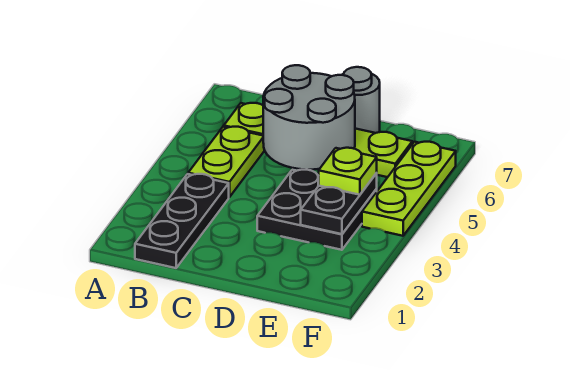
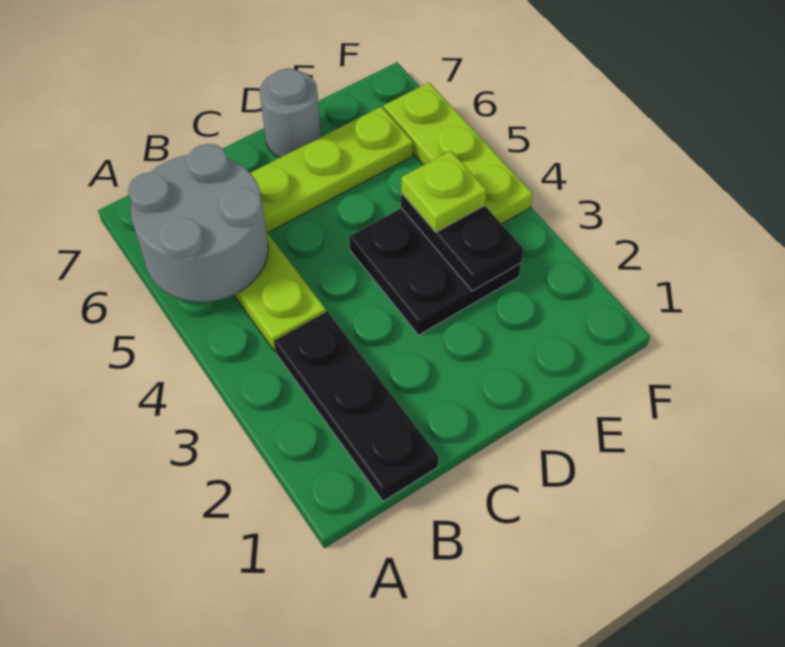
grey round brick C5:D6 level 2 -> grey round brick A5:B6 level 2

